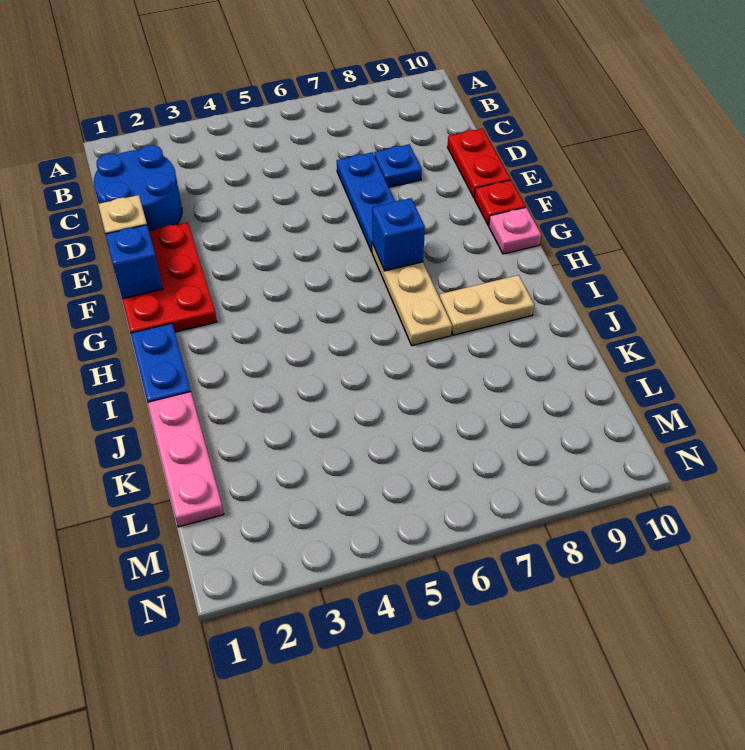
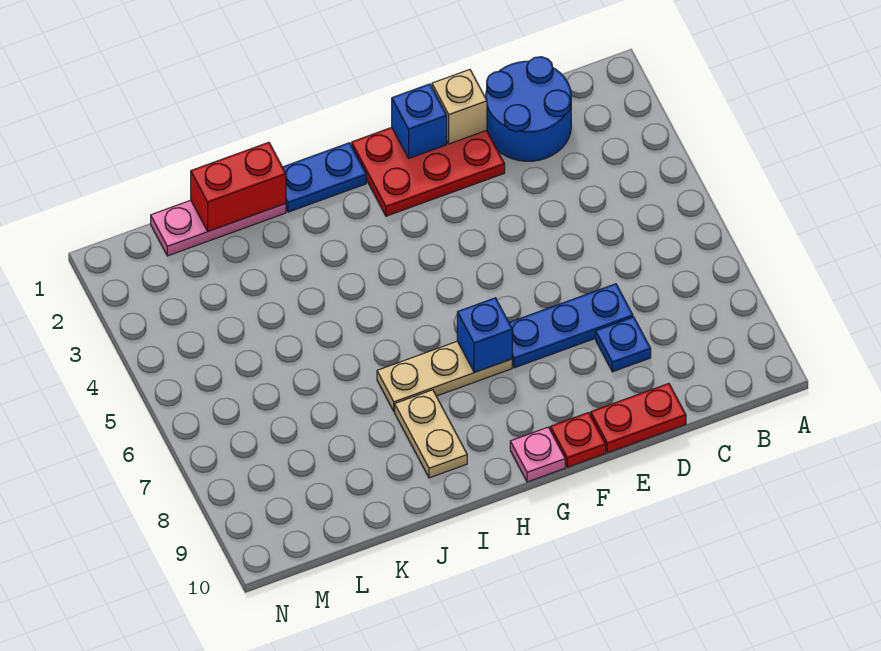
none -> red brick J1:K1 level 2

